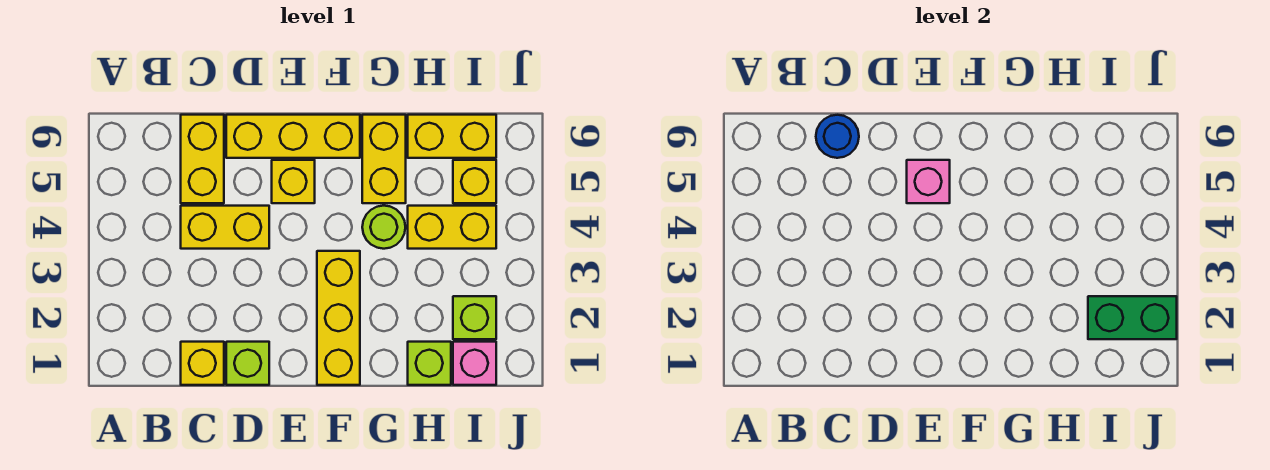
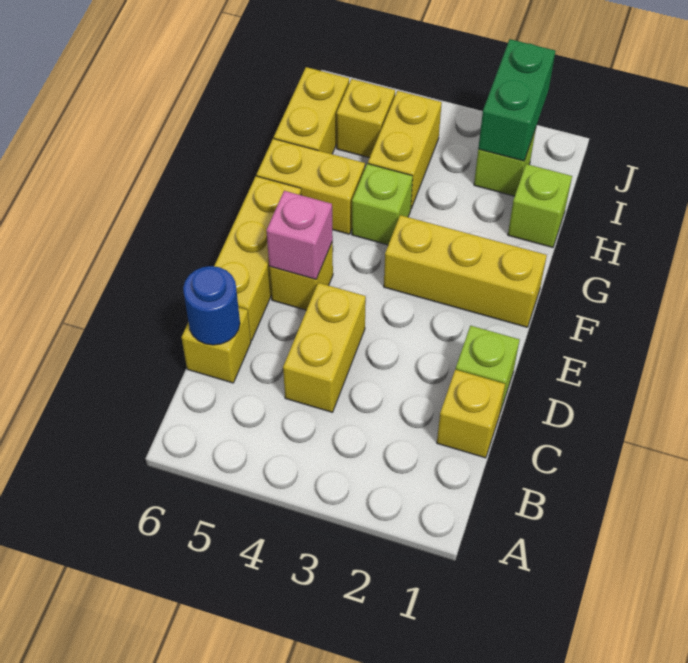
yellow brick C5:C6 level 1 -> yellow brick C6 level 1
lime round brick G4 level 1 -> lime brick G4 level 1
pink brick I1 level 1 -> none

